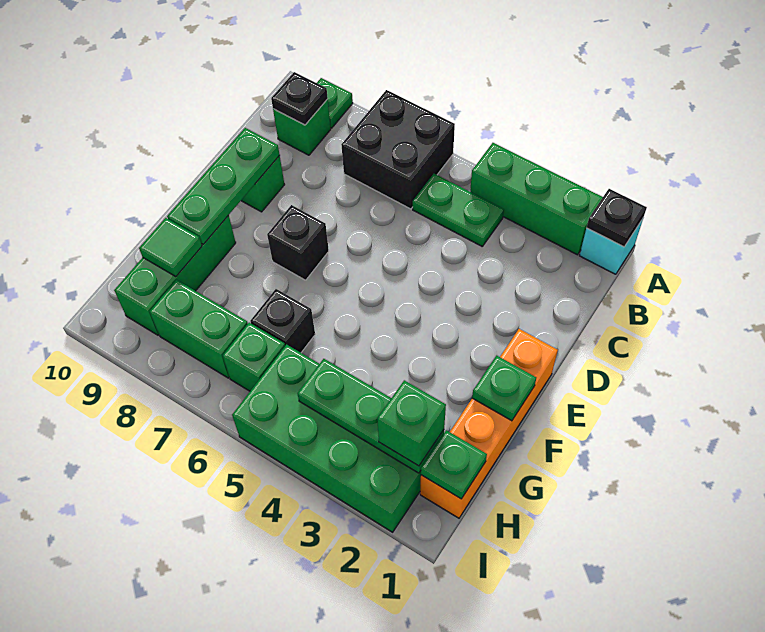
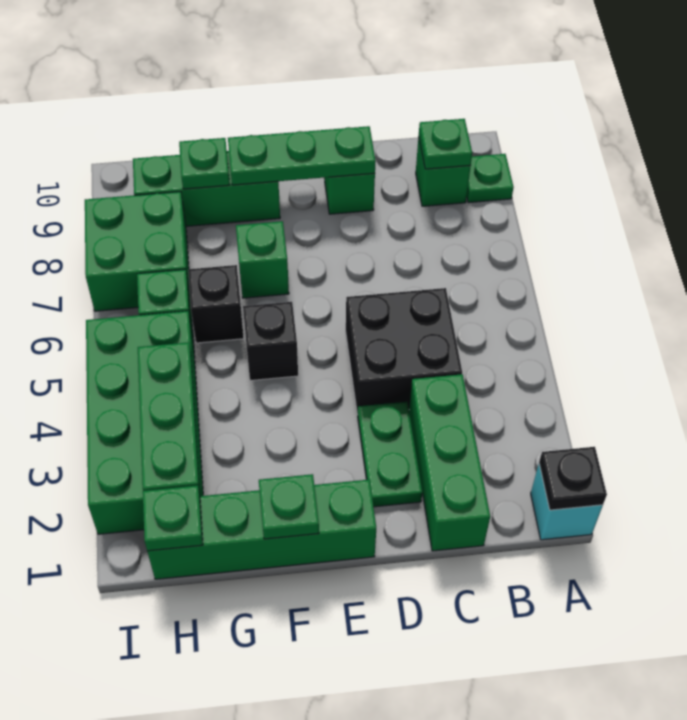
green brick A2:A4 level 1 -> green brick C1:C3 level 1
black brick A6:B7 level 1 -> black brick C4:D5 level 1
green plate B4:B5 level 1 -> green plate D2:D3 level 1
black plate B9 level 2 -> green plate B9 level 2
orange brick E1:H1 level 1 -> green brick E1:H1 level 1
black brick E7 level 1 -> black brick F5 level 1
green tile G9 level 2 -> green plate G9 level 2
green brick H2 level 3 -> green brick F7 level 1
green brick H7:H8 level 1 -> green brick H7:I8 level 1

